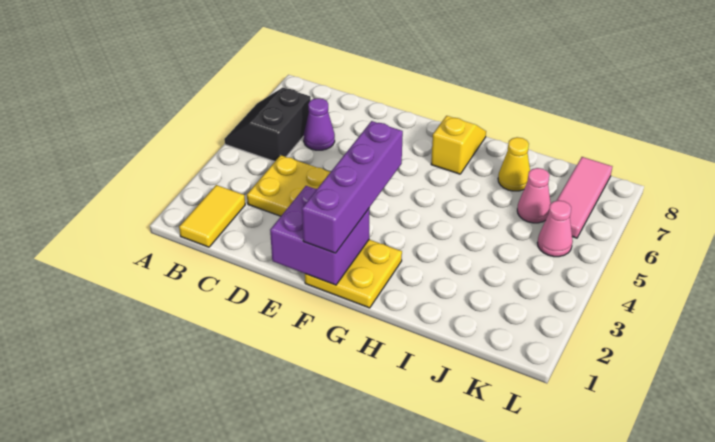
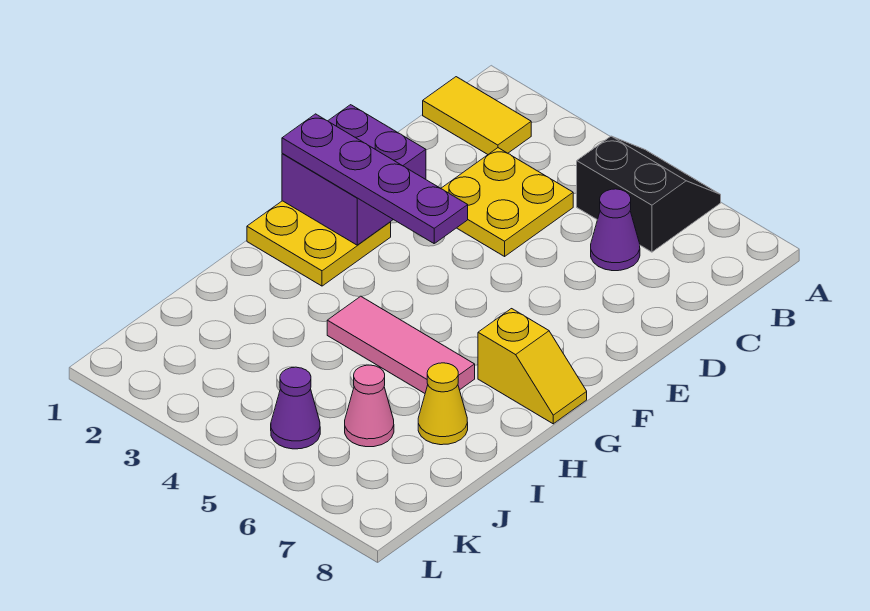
purple brick F1:F4 level 3 -> purple plate F1:F4 level 3
pink cone K5 level 1 -> purple cone K5 level 1
pink tile K6:K8 level 1 -> pink tile H4:H6 level 1

